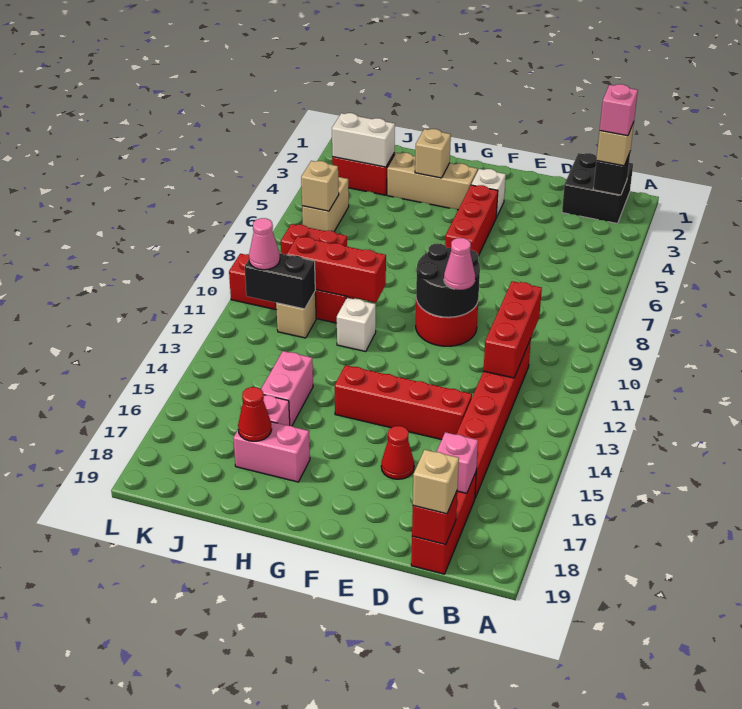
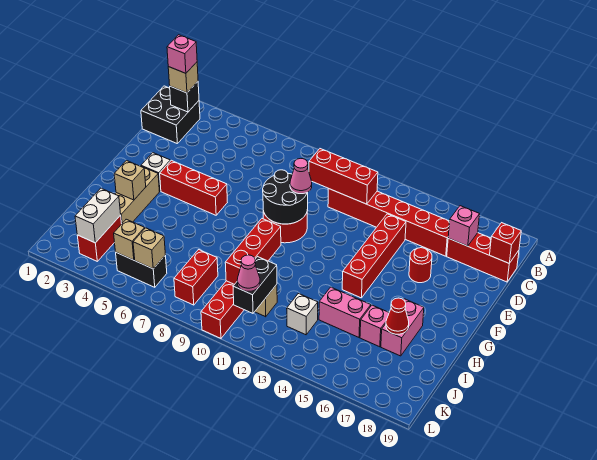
tan brick C19 level 3 -> tan brick K5 level 2
red cone E16 level 1 -> red round brick E16 level 1
white brick H11 level 1 -> white brick J13 level 1
tan brick K5:K6 level 1 -> black brick K5:K6 level 1

